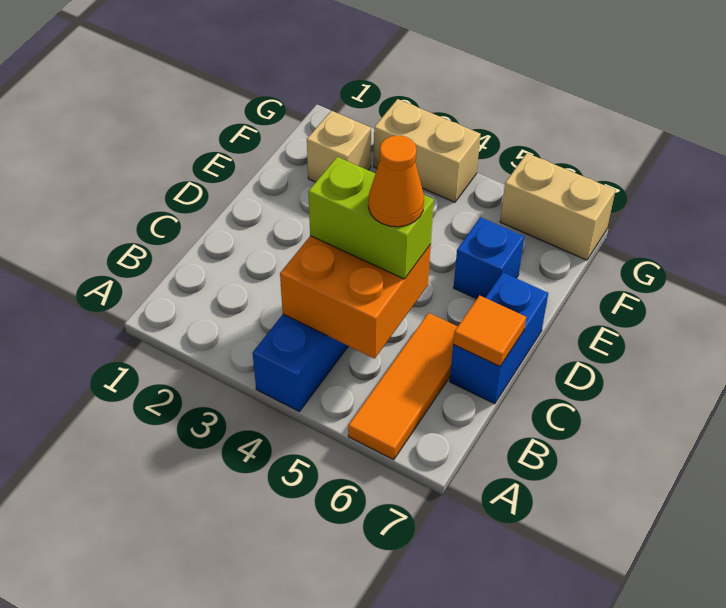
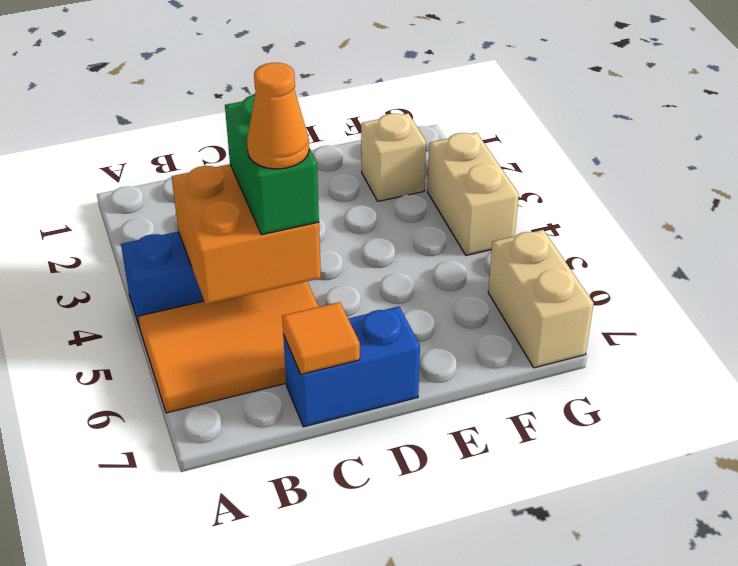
orange tile A6:C6 level 1 -> orange tile A5:C6 level 1
lime brick C4:C5 level 3 -> green brick C4:C5 level 3
blue brick E6 level 1 -> none

